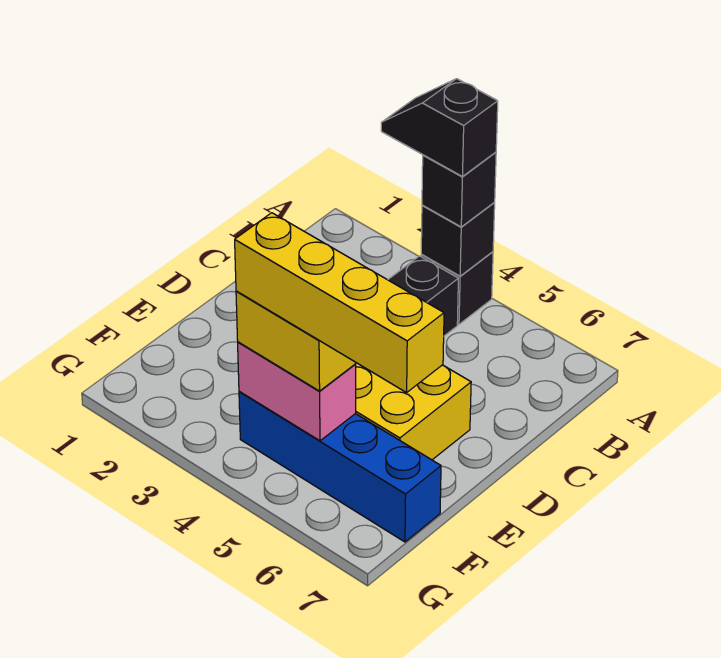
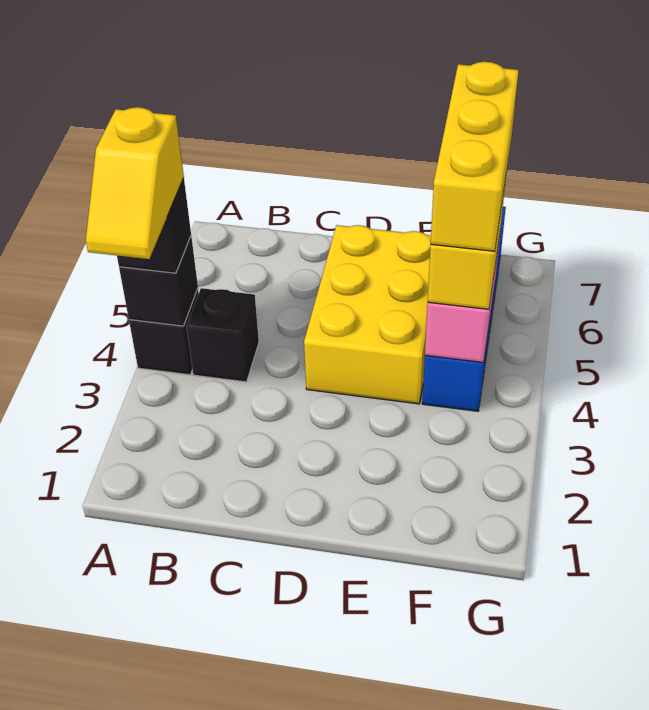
black slope A3:A4 level 4 top 4 -> yellow slope A3:A4 level 4 top 4
yellow brick F4:F7 level 4 -> yellow brick F4:F6 level 4

